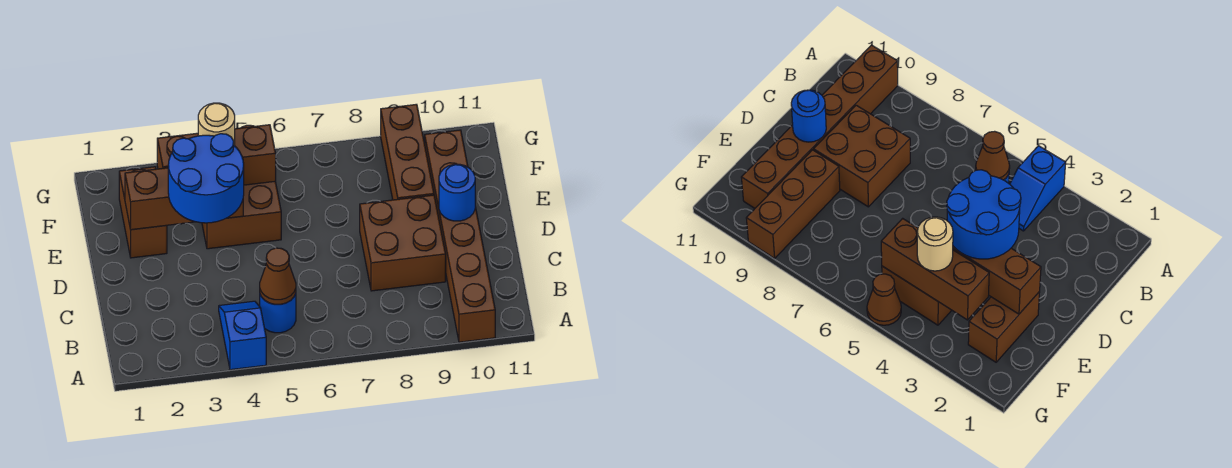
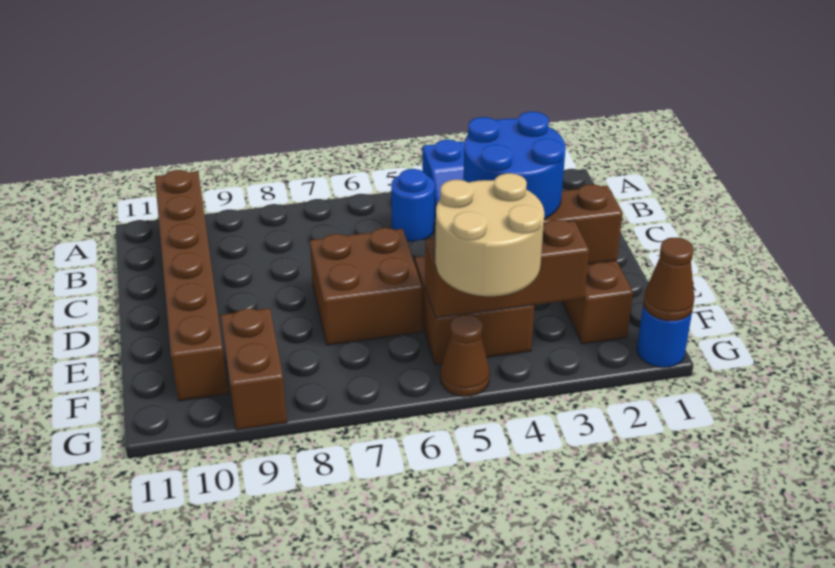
brown cone B5 level 2 -> brown cone G1 level 2
brown brick C8:D9 level 1 -> brown brick D6:E7 level 1
blue round brick D10 level 2 -> blue round brick G1 level 1
brown brick E9:G9 level 1 -> brown brick F9:G9 level 1
tan round brick F4 level 3 -> tan round brick F4:G5 level 3

